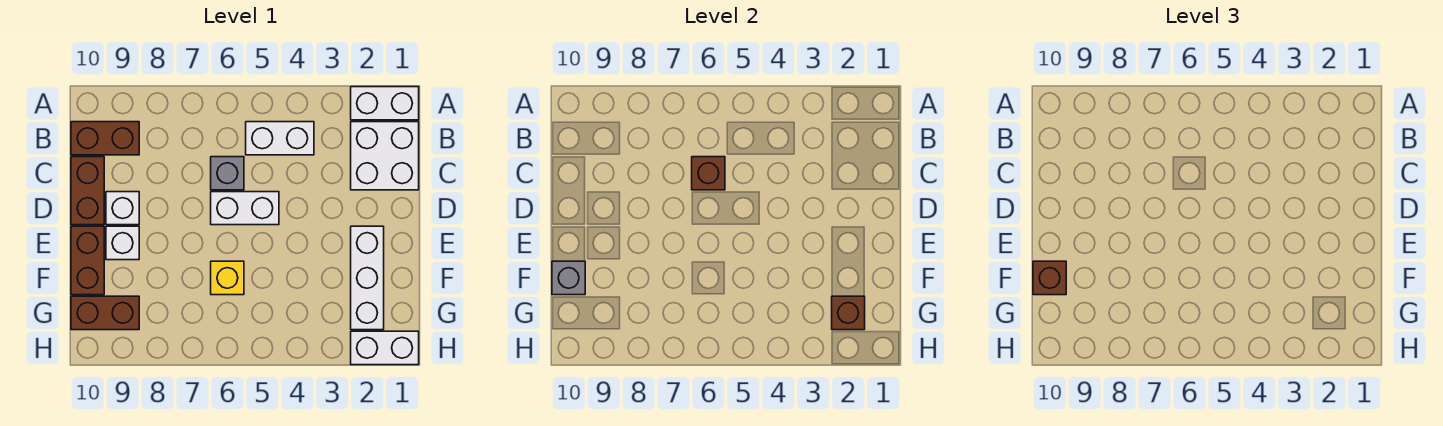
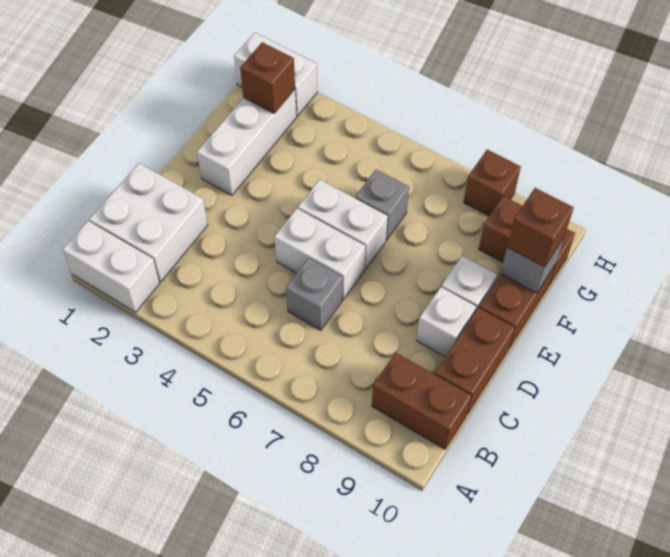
white brick B4:B5 level 1 -> white brick E5:E6 level 1
brown brick C6 level 2 -> brown brick H8 level 1
yellow brick F6 level 1 -> grey brick F6 level 1

